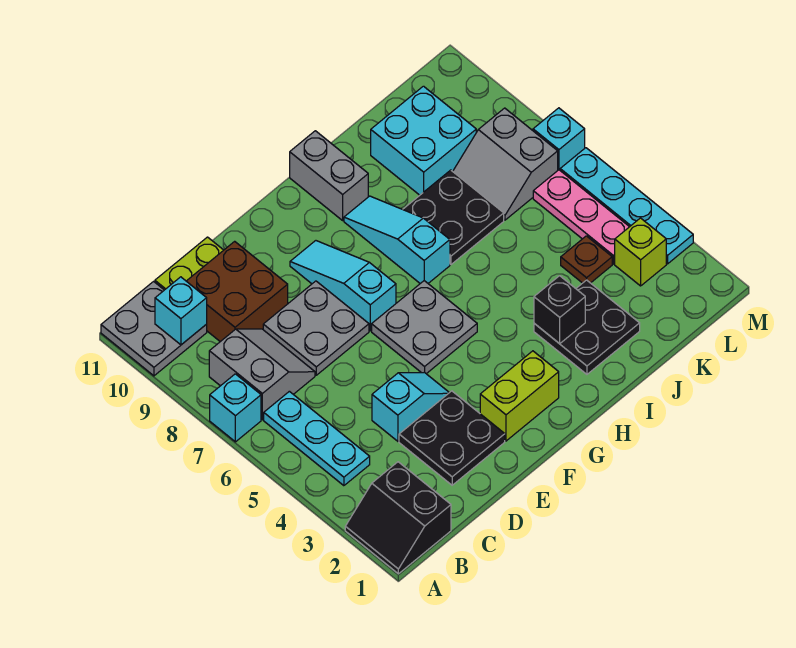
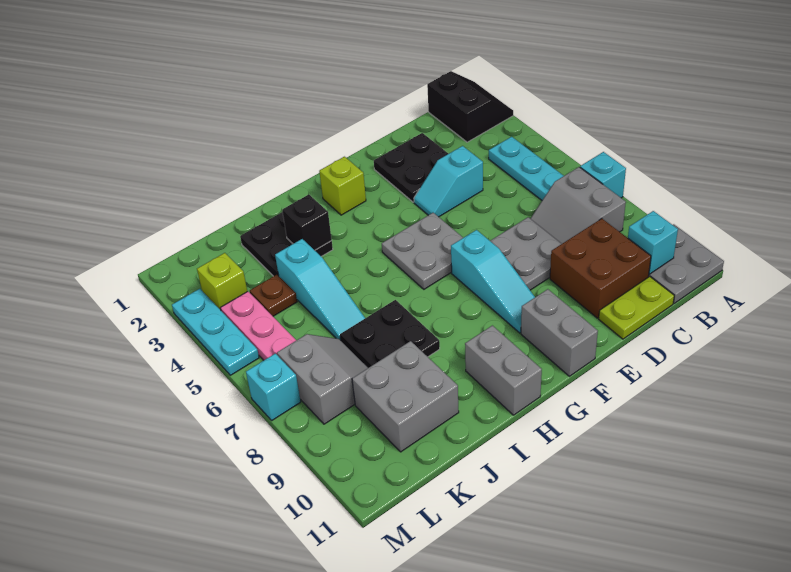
lime brick F2:G2 level 1 -> lime brick G2 level 1
none -> grey brick F10:F11 level 1
cyan slope H7:H9 level 1 top 7 -> cyan slope J4:J6 level 1 top 4
cyan brick J9:K10 level 1 -> grey brick J9:K10 level 1
cyan plate M3:M6 level 1 -> cyan plate M3:M5 level 1

